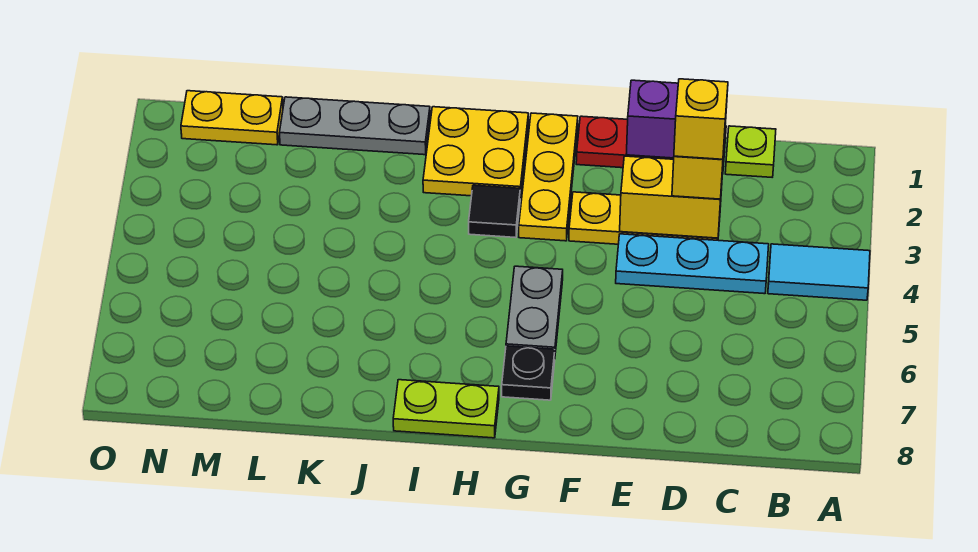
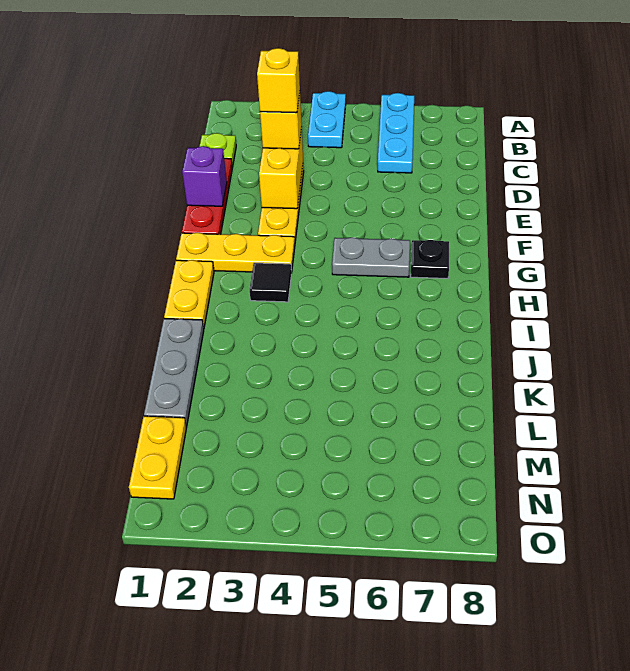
cyan tile A4:B4 level 1 -> cyan plate A4:B4 level 1
cyan plate C4:E4 level 1 -> cyan plate A6:C6 level 1
yellow plate H1:I2 level 1 -> yellow plate H1:I1 level 1
lime plate H8:I8 level 1 -> none

